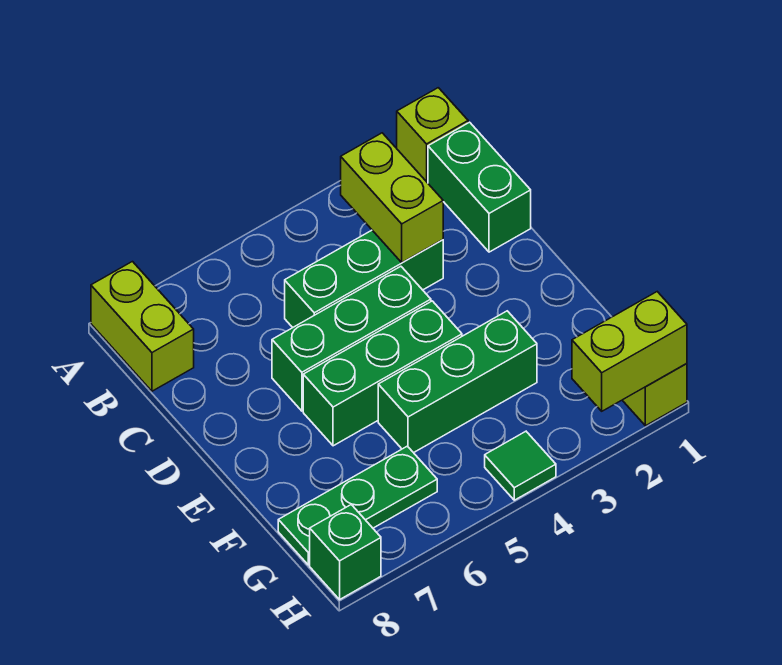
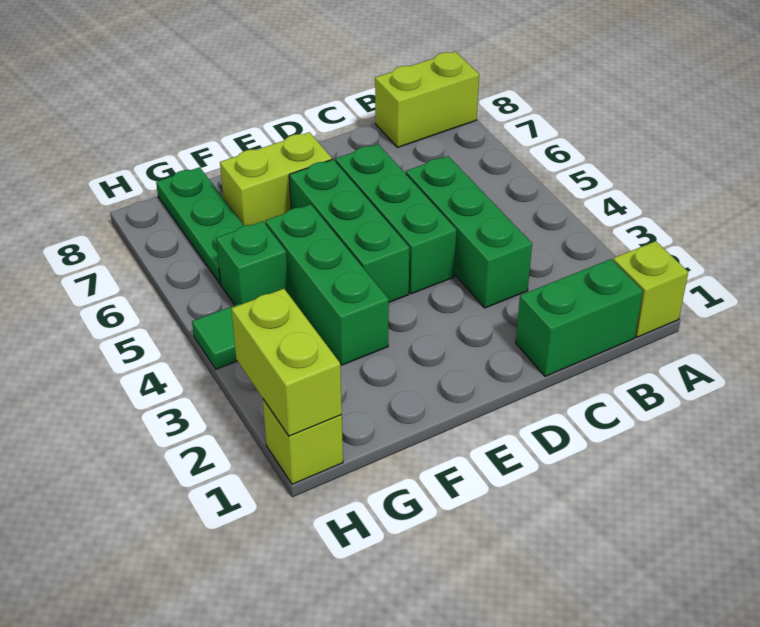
lime brick B3:C3 level 2 -> lime brick E7:F7 level 1
green brick H8 level 1 -> green brick G5 level 1

